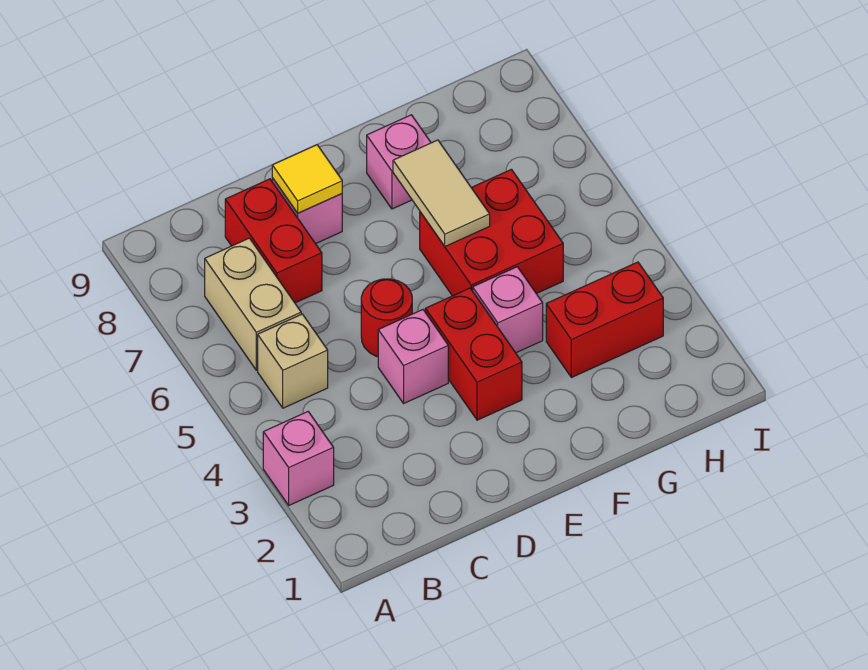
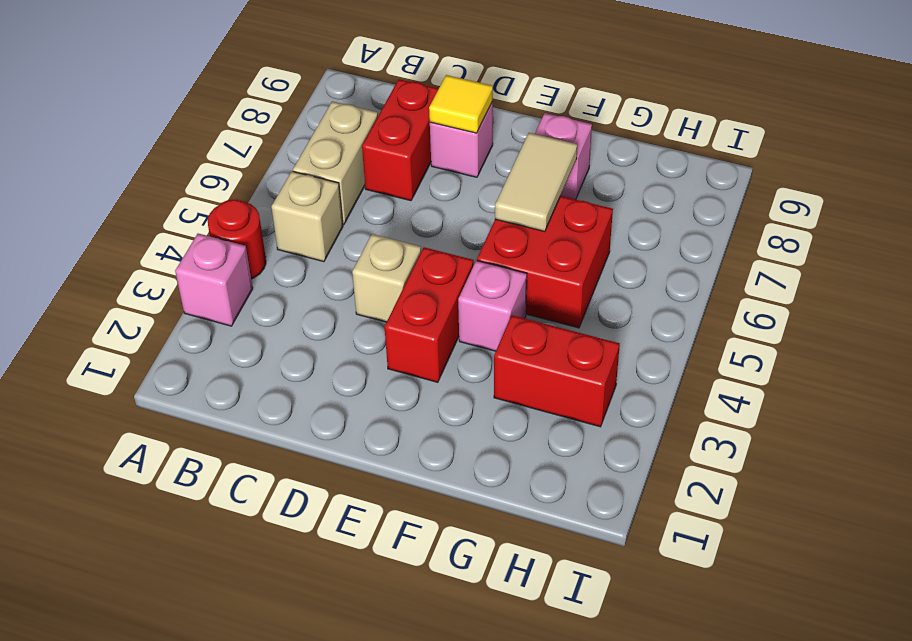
pink brick D4 level 1 -> tan brick D4 level 1
red round brick D5 level 1 -> red round brick A4 level 1

